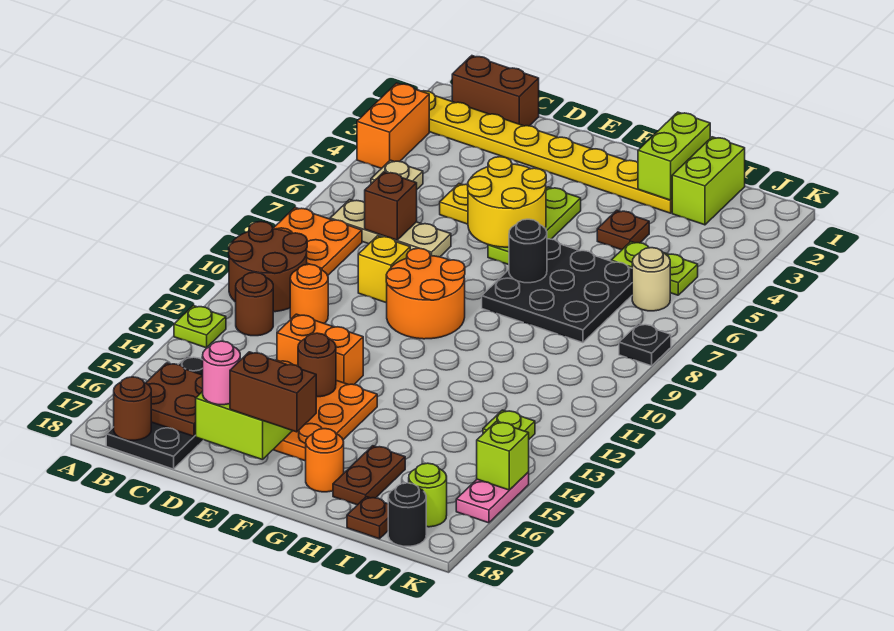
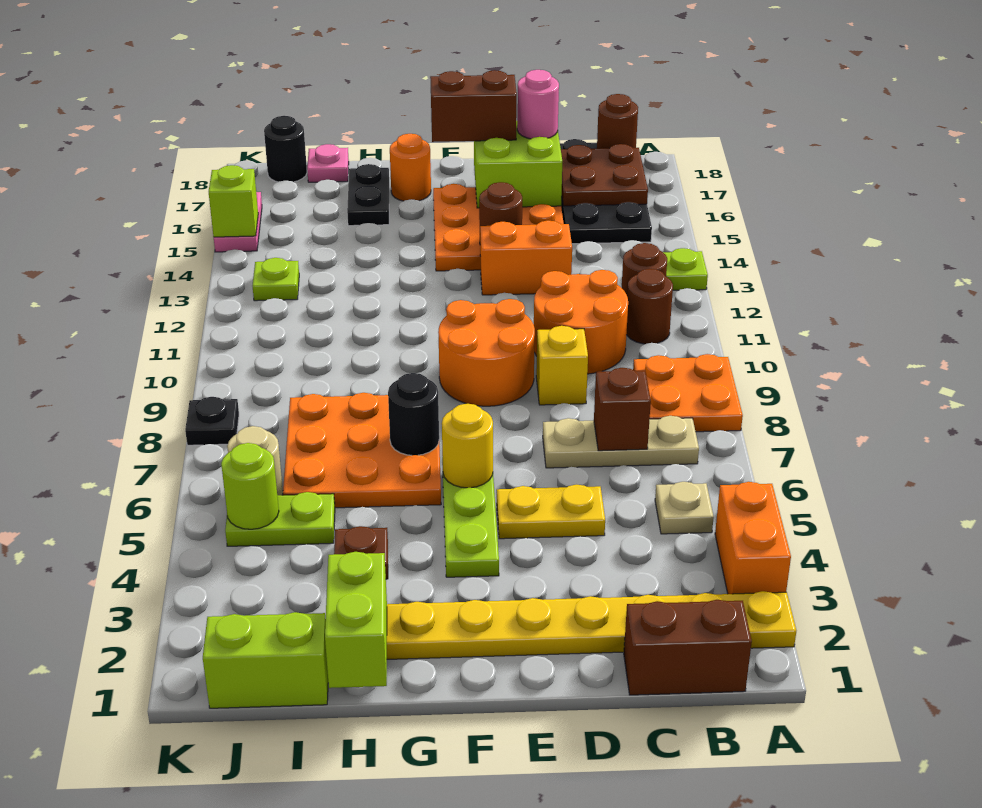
brown round brick A10:B11 level 1 -> brown round brick B11 level 1
orange round brick C11 level 1 -> orange round brick C10:D11 level 1
yellow round brick E5:F6 level 2 -> yellow round brick F6 level 2
black plate G6:I8 level 1 -> orange plate G6:I8 level 1
brown plate H16:H17 level 1 -> black plate H16:H17 level 1
lime brick I1:I2 level 1 -> lime brick I1:J1 level 1
brown plate I18 level 1 -> pink plate I18 level 1
lime round brick J17 level 1 -> lime round brick J5 level 2

